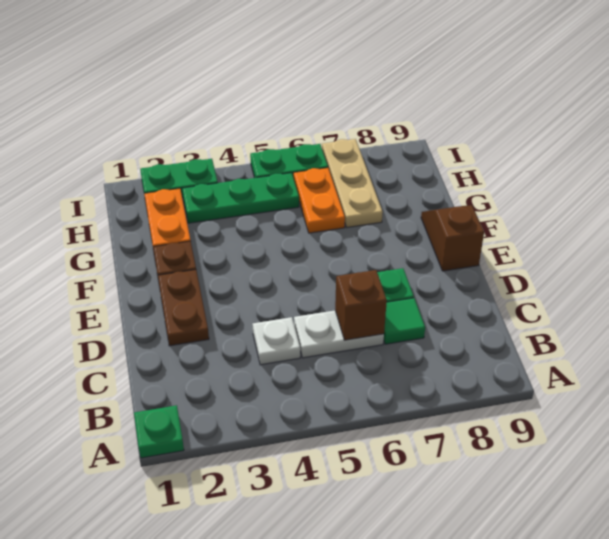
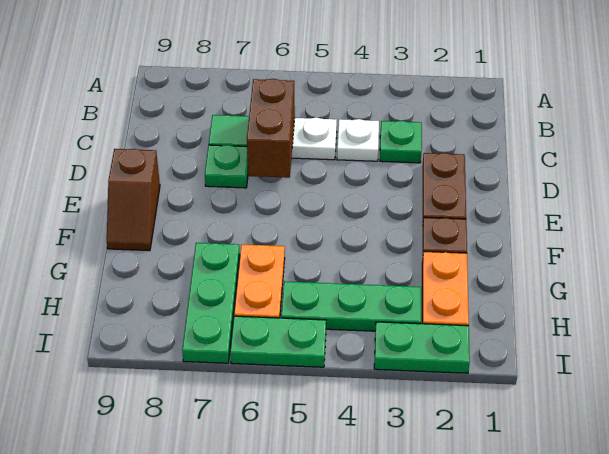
green plate A1 level 1 -> green plate C3 level 1
brown brick C6 level 2 -> brown brick C6:D6 level 2
tan plate G7:I7 level 1 -> green plate G7:I7 level 1

